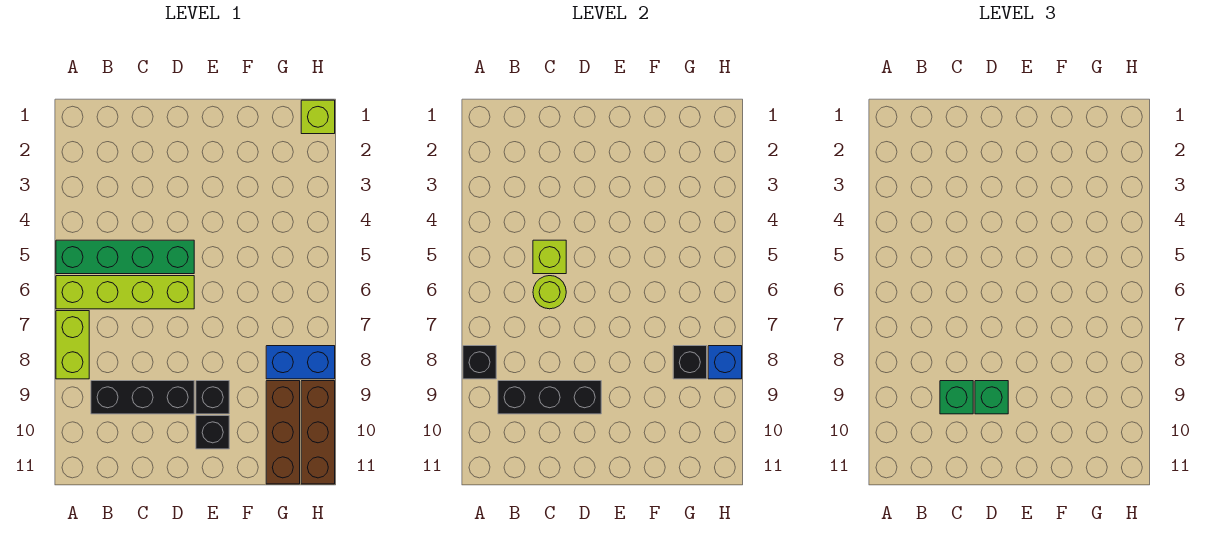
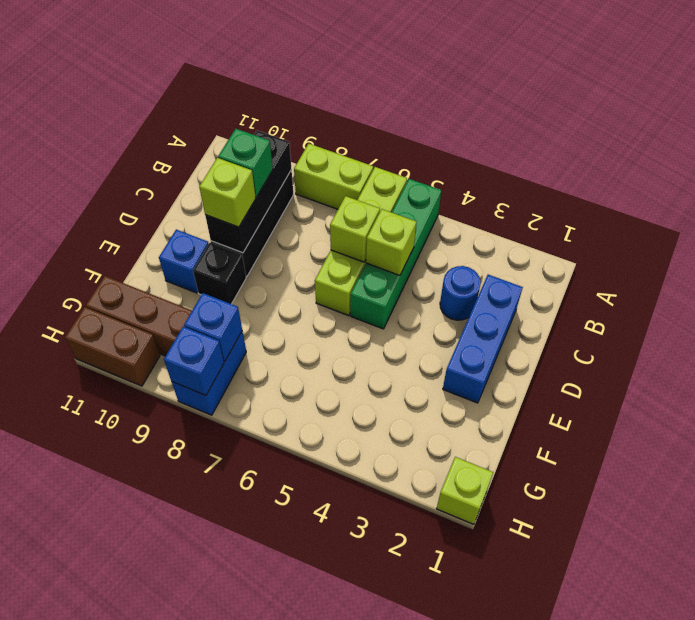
black brick A8 level 2 -> none
none -> blue brick C2:E2 level 1
none -> blue round brick C3 level 1
lime round brick C6 level 2 -> lime brick C6 level 2
green brick D9 level 3 -> lime brick D9 level 3
black brick E10 level 1 -> blue brick E10 level 1
black brick G8 level 2 -> blue brick G8 level 2
brown brick H9:H11 level 1 -> brown brick H10:H11 level 1

